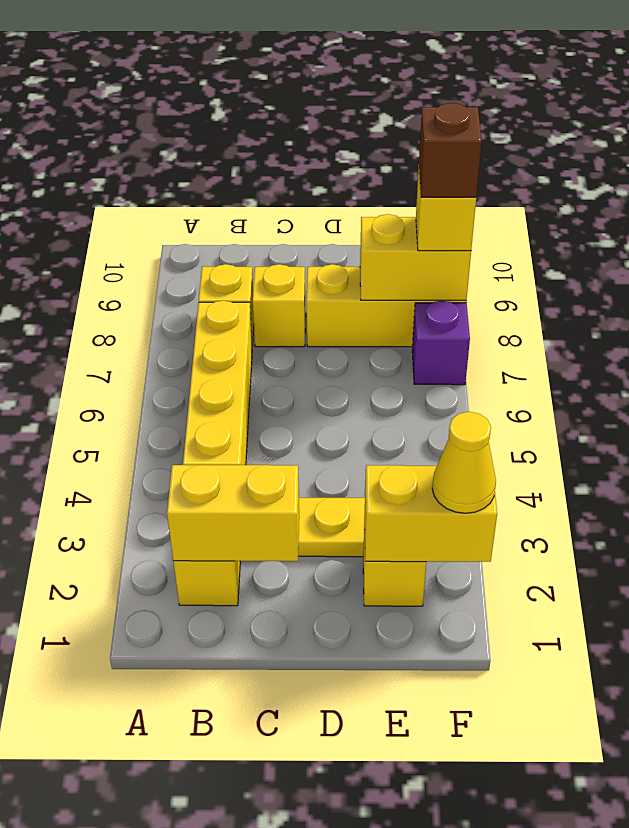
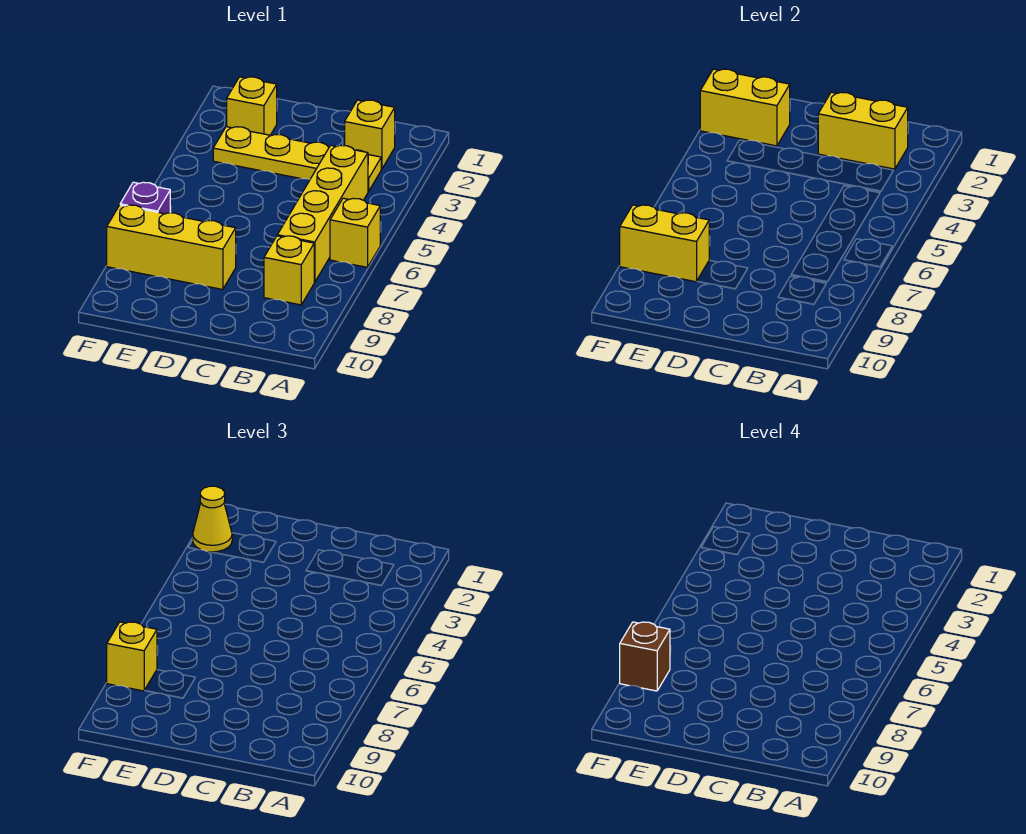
yellow brick C8 level 1 -> yellow brick A6 level 1

